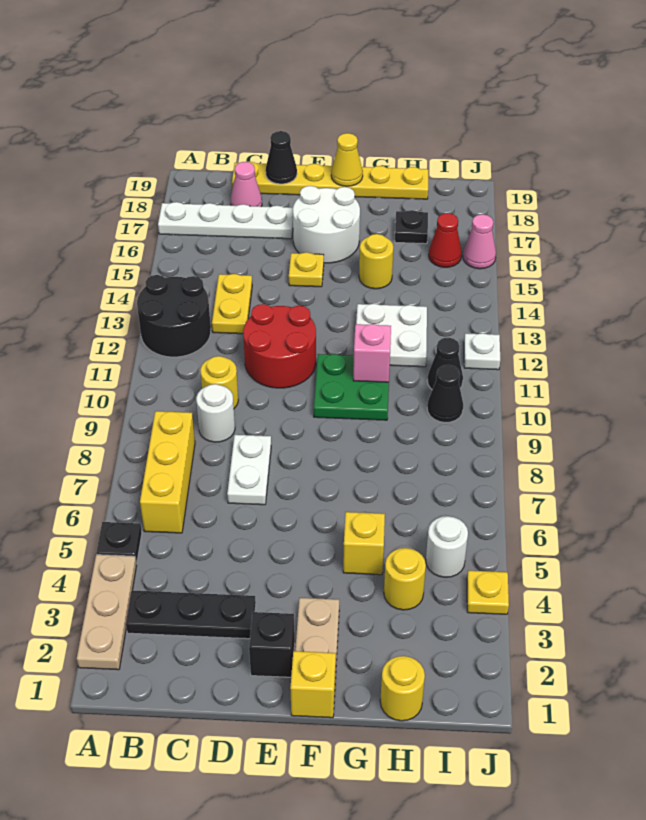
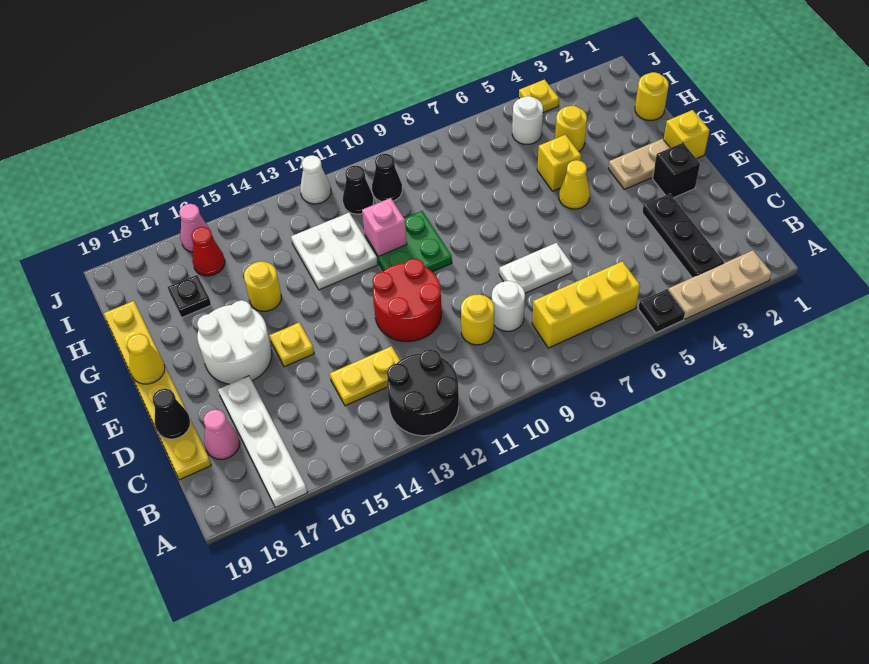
none -> yellow cone F5 level 1
white plate J12 level 1 -> white cone J12 level 1

